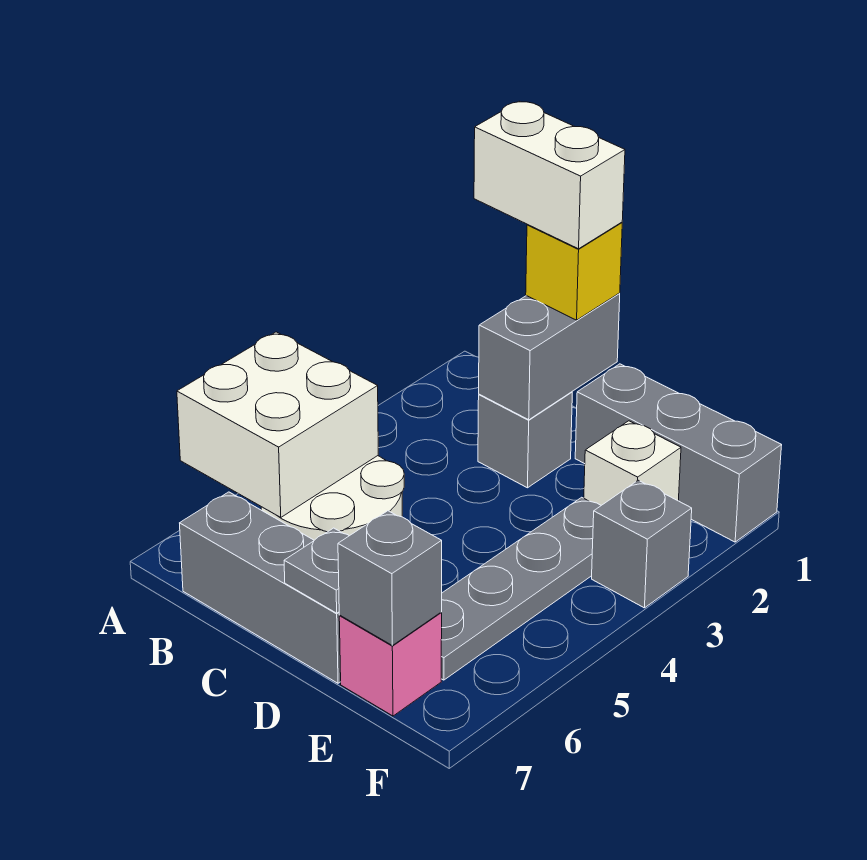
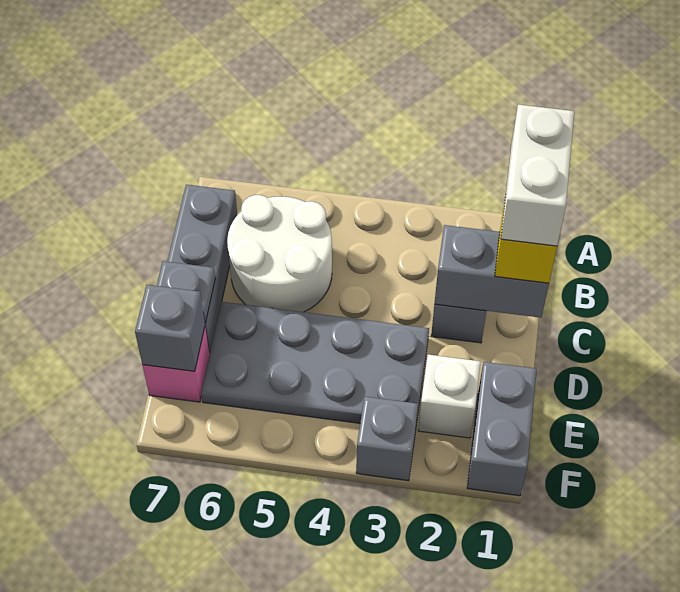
white brick A5:B6 level 2 -> none
grey brick D1:F1 level 1 -> grey brick E1:F1 level 1
grey plate E3:E6 level 1 -> grey plate D3:E6 level 1

